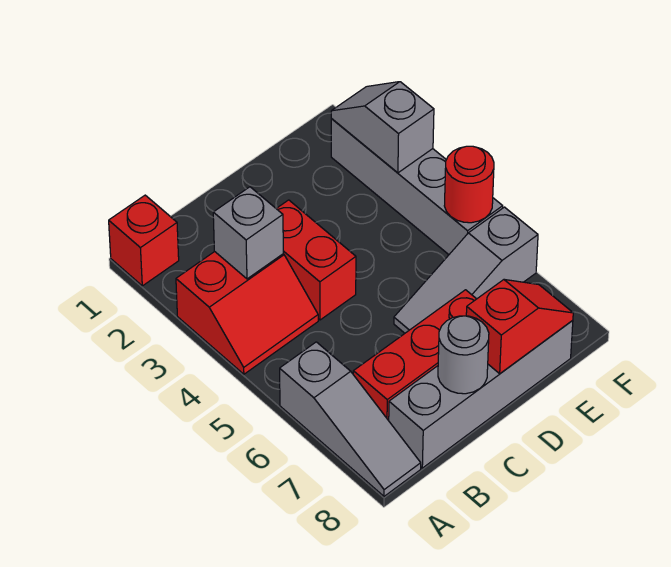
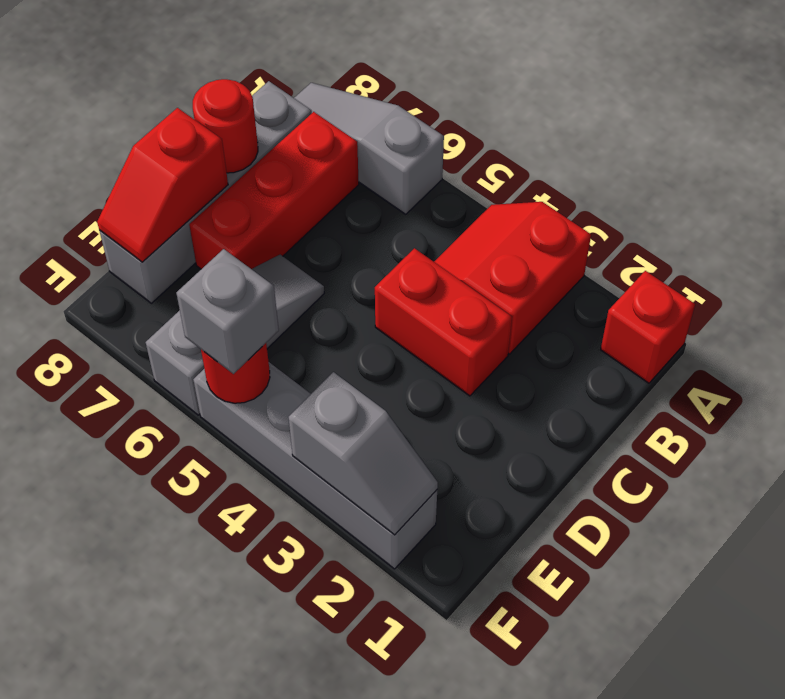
grey brick B3 level 2 -> grey brick F5 level 3
grey round brick C8 level 2 -> red round brick C8 level 2

